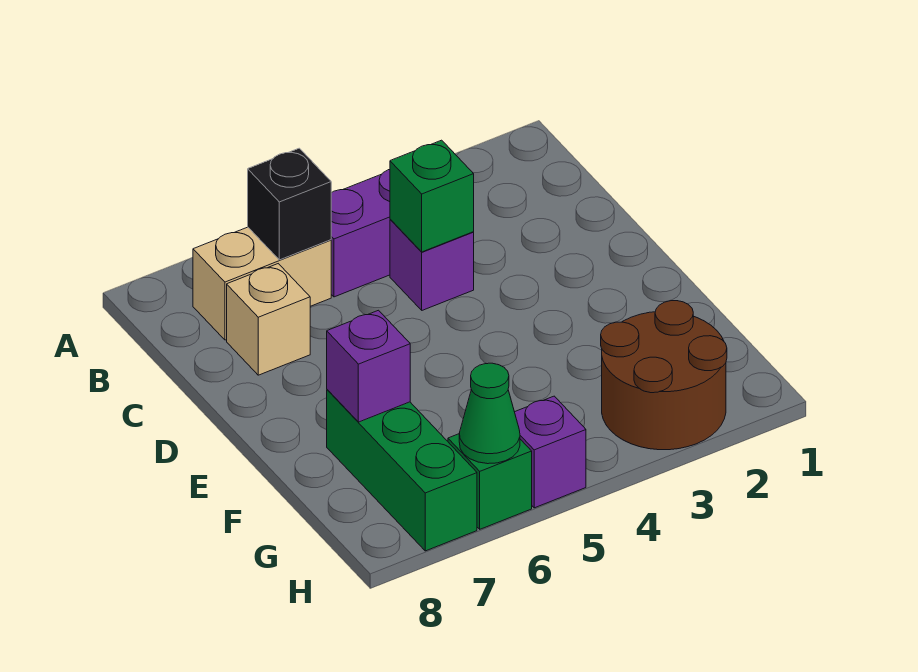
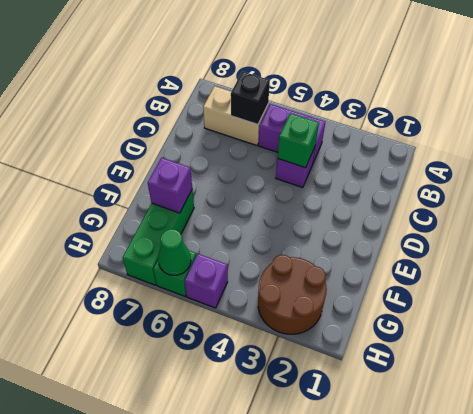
tan brick C7 level 1 -> none

